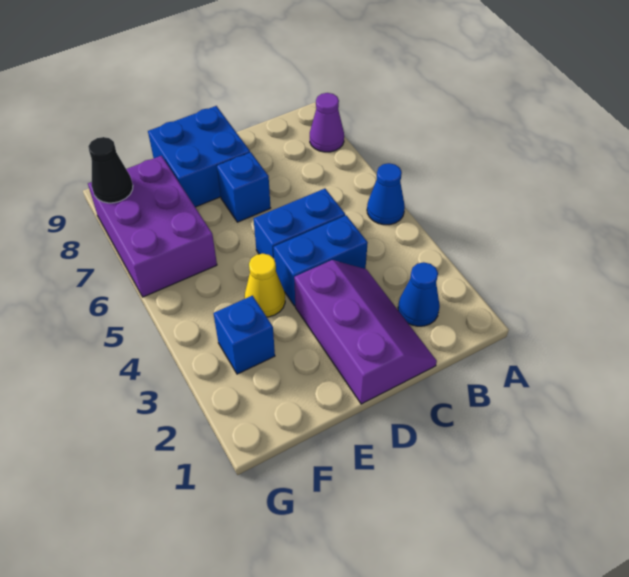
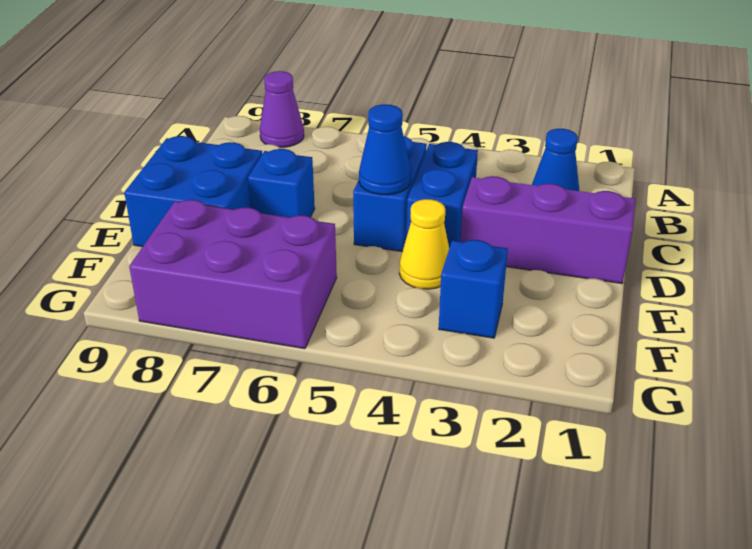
blue cone A5 level 1 -> blue cone D5 level 2
black cone G8 level 2 -> none

